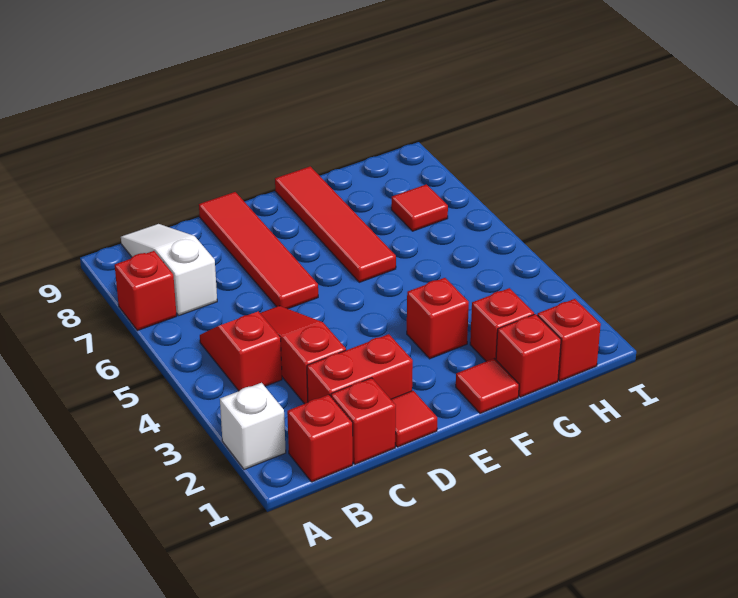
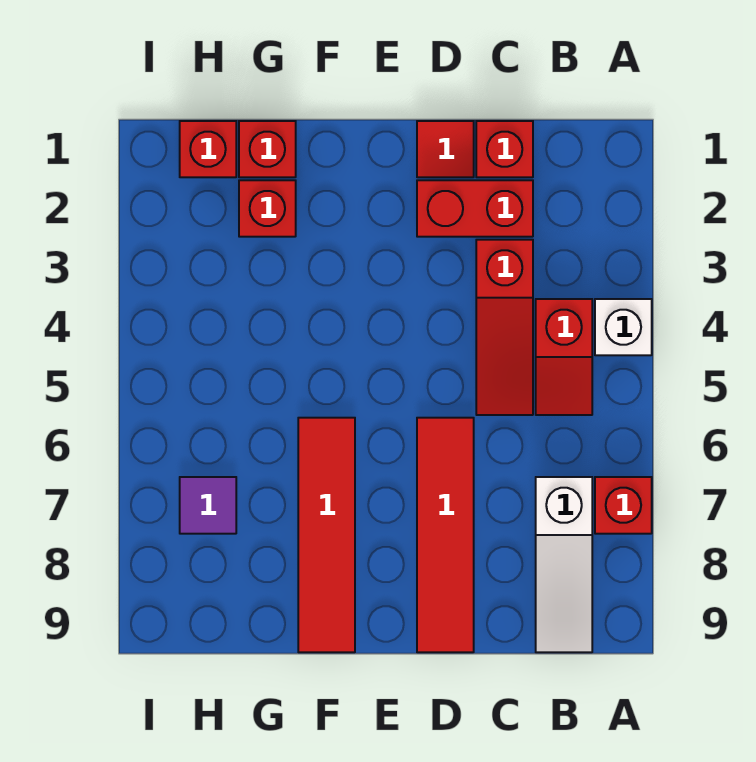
white brick A2 level 1 -> white brick A4 level 1
red brick B1 level 1 -> none
red tile F1 level 1 -> none
red brick F3 level 1 -> none
red tile H7 level 1 -> purple tile H7 level 1

